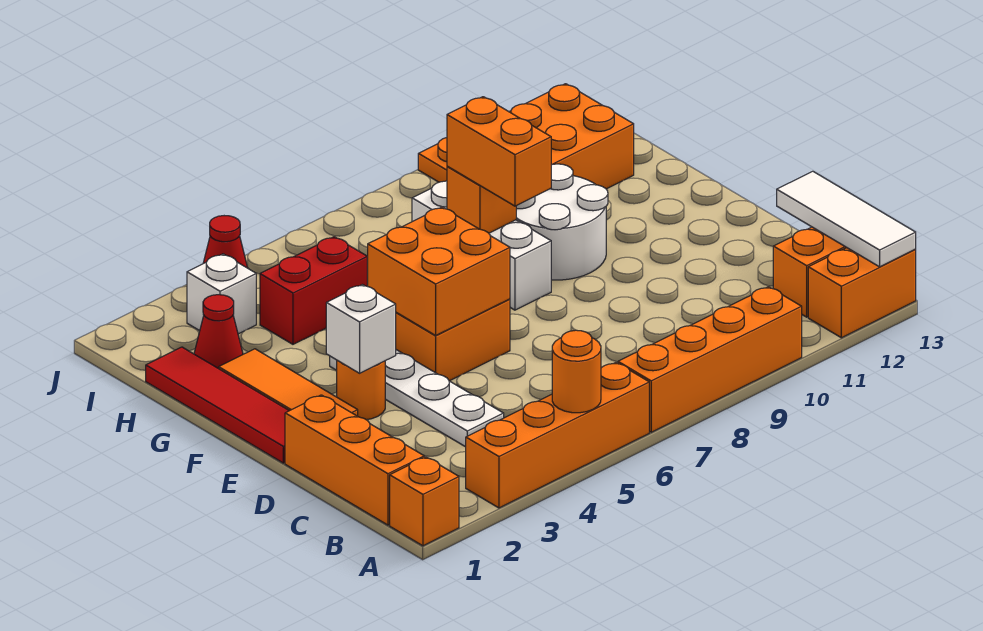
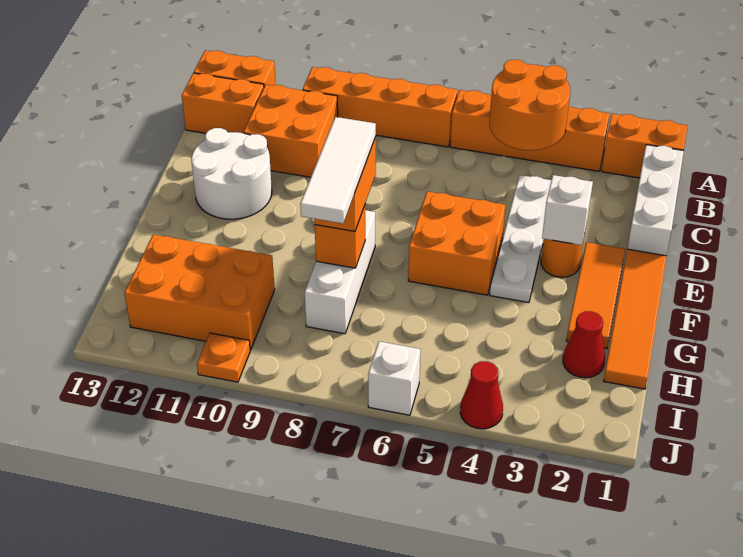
orange brick A1 level 1 -> orange brick A1:A2 level 1
orange round brick A5 level 2 -> orange round brick A4:B5 level 2
white tile A13:C13 level 2 -> white tile F8:H8 level 4
orange brick B1:D1 level 1 -> white brick B1:D1 level 1
red tile E1:H1 level 1 -> orange tile E1:H1 level 1
orange brick E5:F6 level 2 -> orange brick B10:C11 level 1
white round brick F9:G10 level 1 -> white round brick D11:E12 level 1
red brick H4:H5 level 1 -> none
white brick I3 level 1 -> white brick J6 level 1

